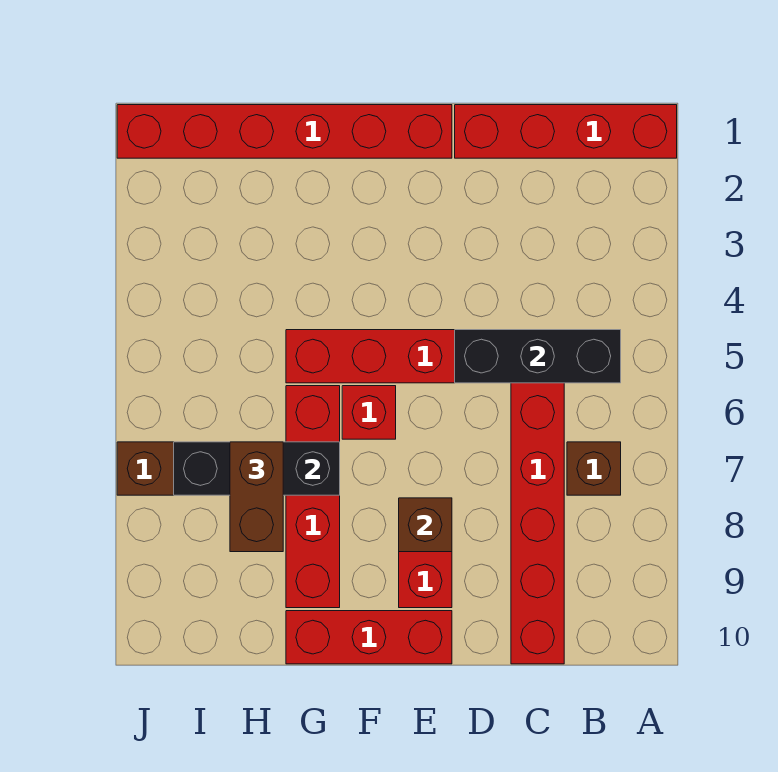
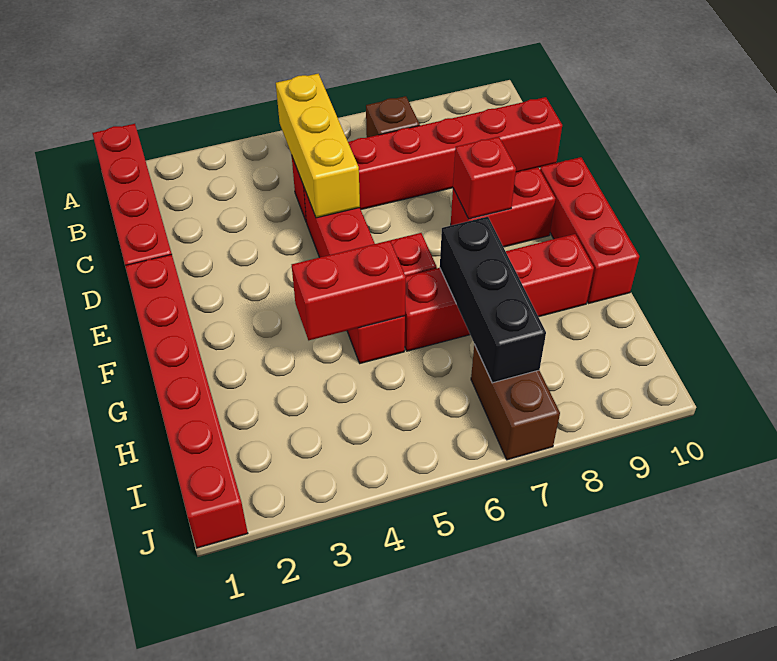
black brick B5:D5 level 2 -> yellow brick B5:D5 level 2
brown brick E8 level 2 -> red brick E8 level 2
none -> red brick G4:G5 level 2
brown brick H7:H8 level 3 -> none

